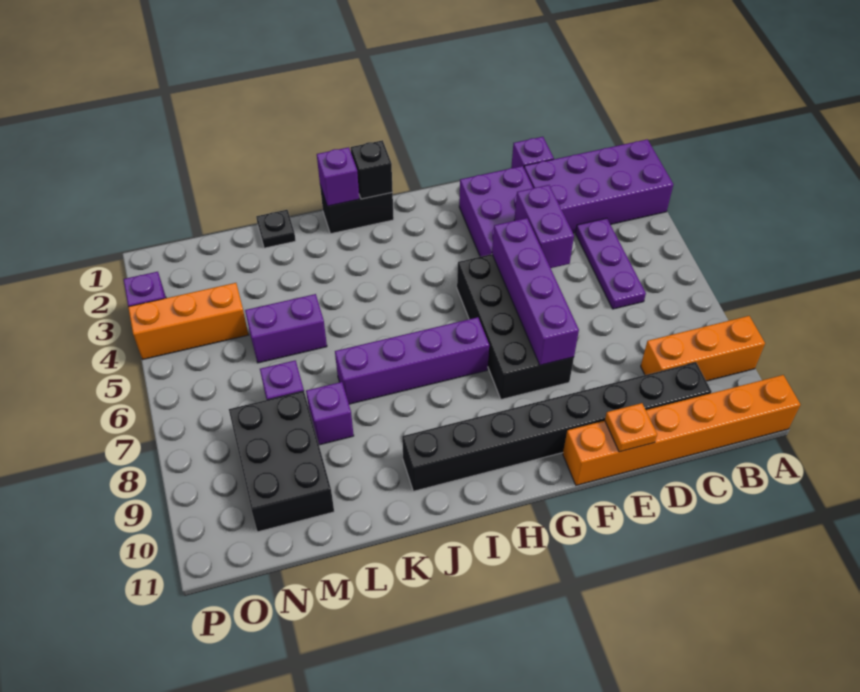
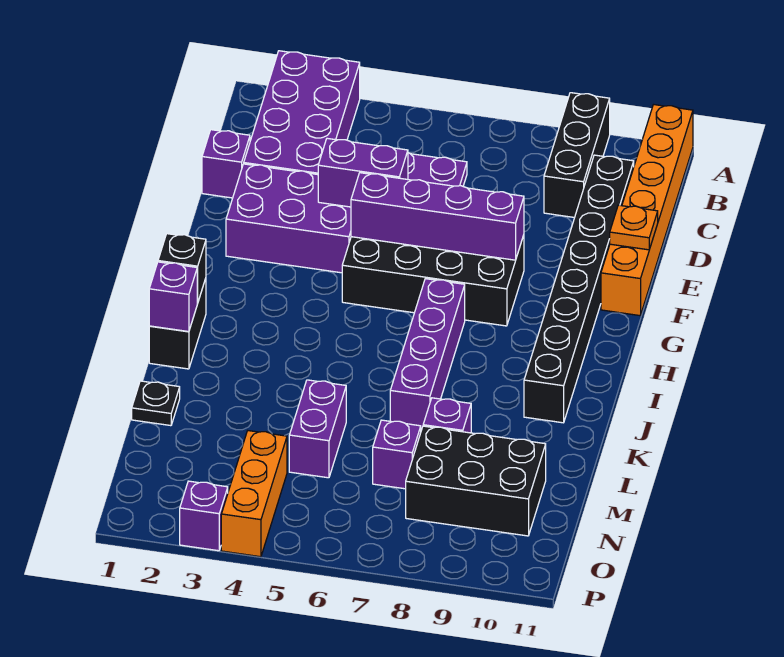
orange brick A9:C9 level 1 -> black brick A9:C9 level 1

